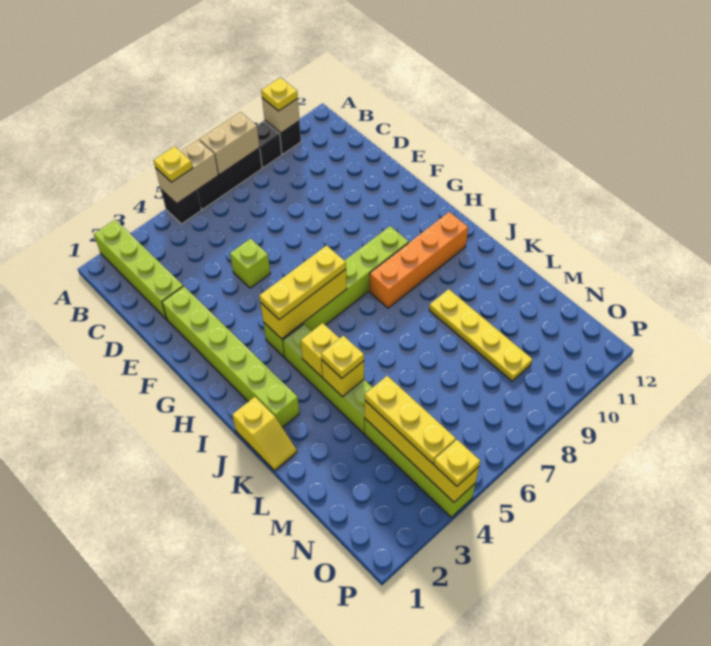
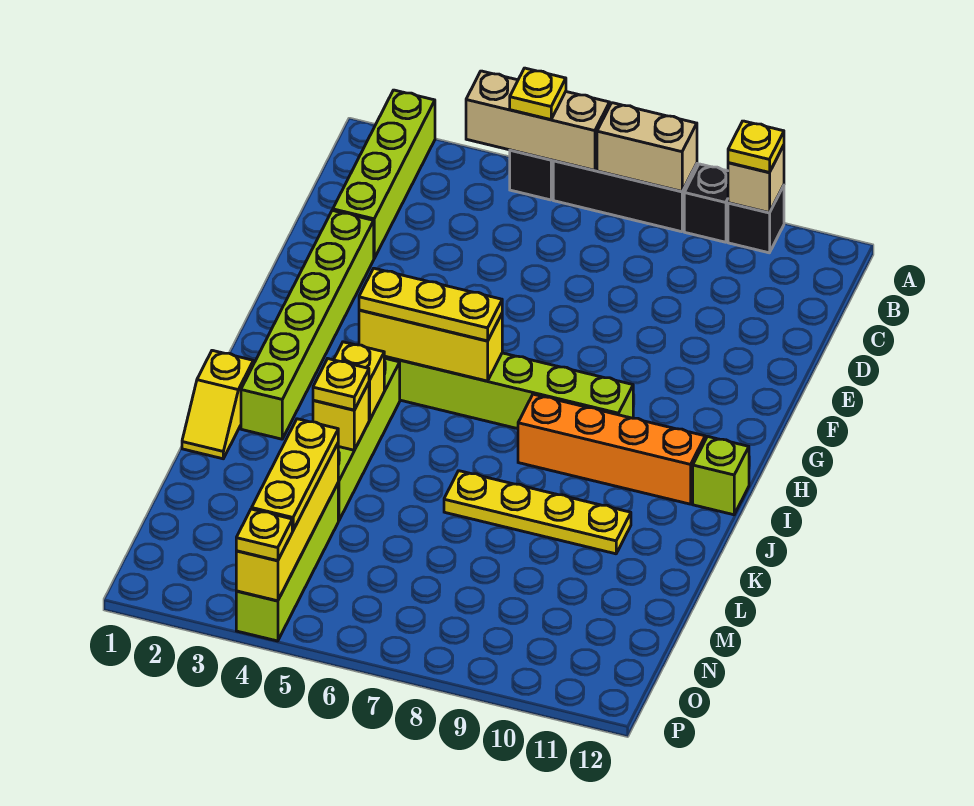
tan brick A5:A6 level 2 -> tan brick A4:A6 level 2
lime brick E5 level 1 -> lime brick I12 level 1
yellow plate K9:N9 level 1 -> yellow plate K7:K10 level 1

